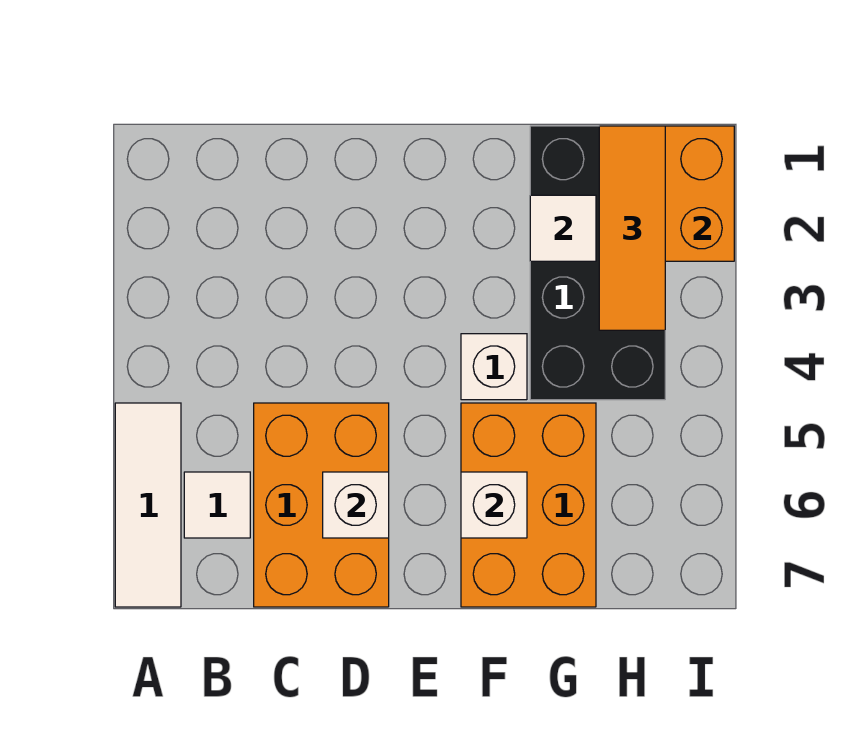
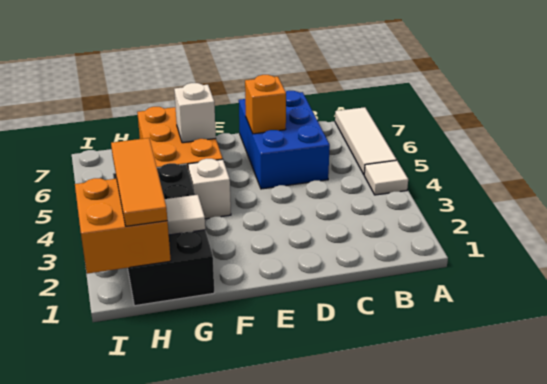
white tile B6 level 1 -> white tile A4 level 1
orange brick C5:D7 level 1 -> blue brick C5:D7 level 1
white brick D6 level 2 -> orange brick D6 level 2

